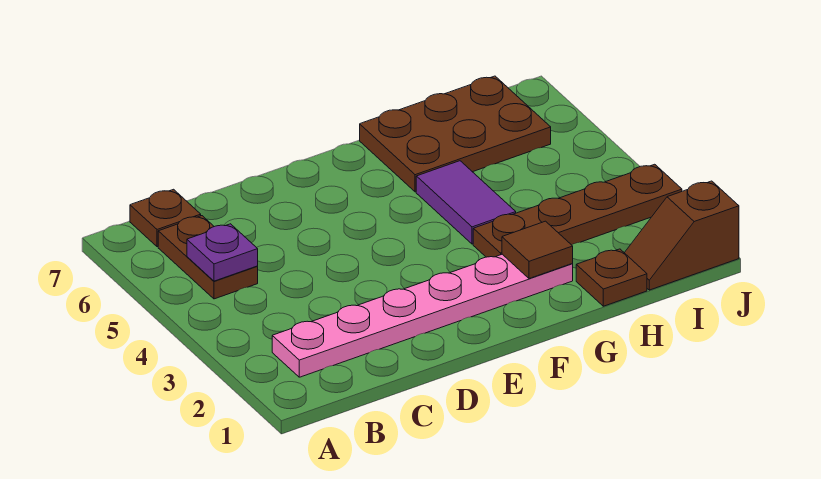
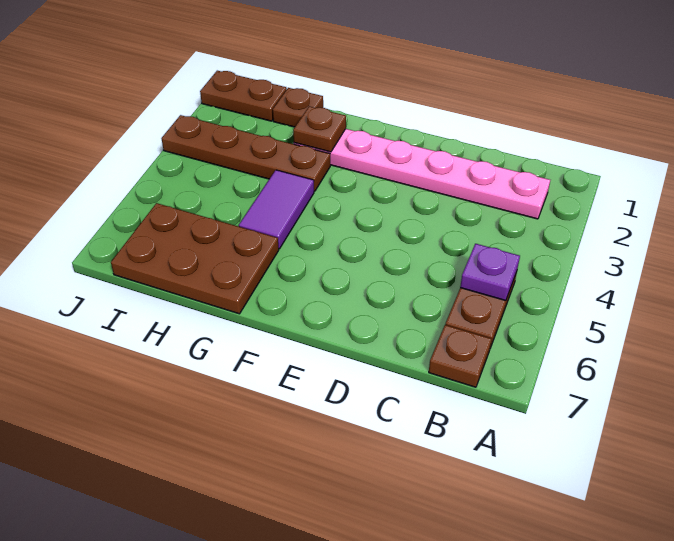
brown tile G2 level 2 -> brown plate G2 level 2
brown slope I1:J1 level 1 top J -> brown plate I1:J1 level 1

